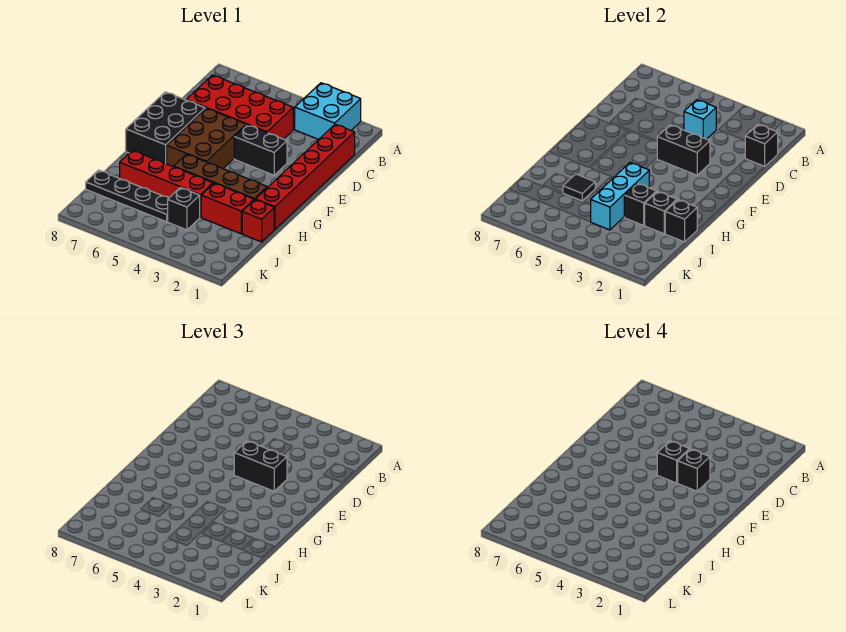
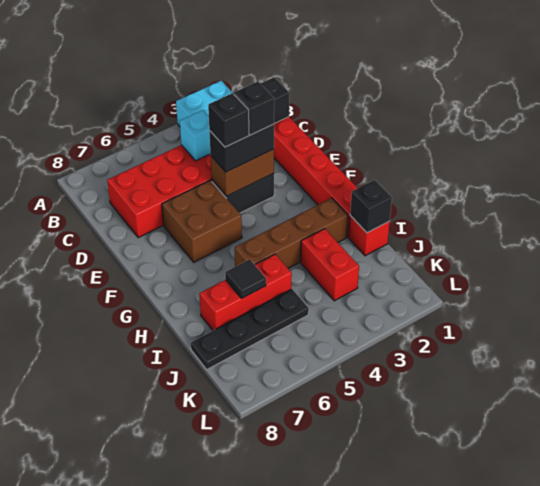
black brick E3:E4 level 2 -> brown brick E3:E4 level 2
brown brick E5:G6 level 1 -> brown brick E5:F6 level 1
black brick E7:G8 level 1 -> none
cyan brick H4:J4 level 2 -> none
red brick I2:I3 level 1 -> red brick I3:J3 level 1
black brick I2 level 2 -> none
black brick I3 level 2 -> none
red brick I4:I7 level 1 -> red brick I5:I7 level 1
black brick J4 level 1 -> none

